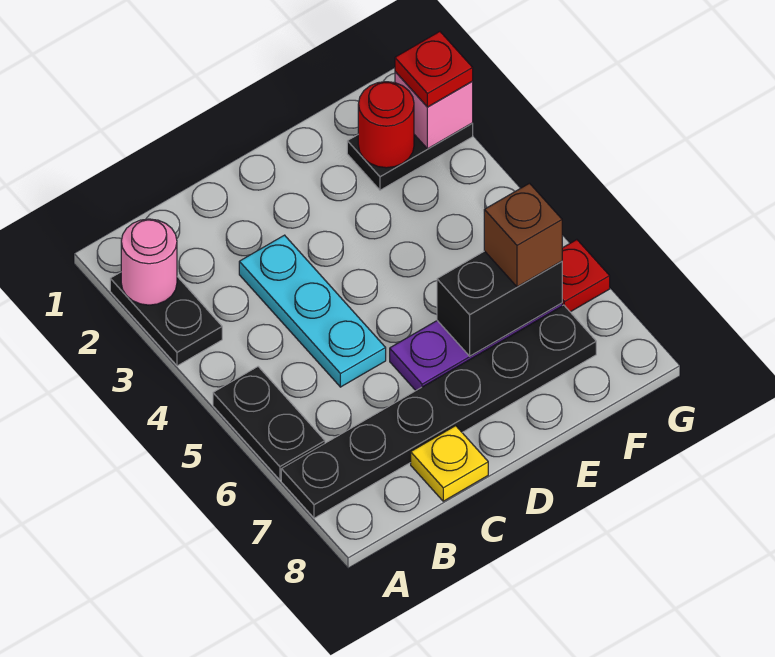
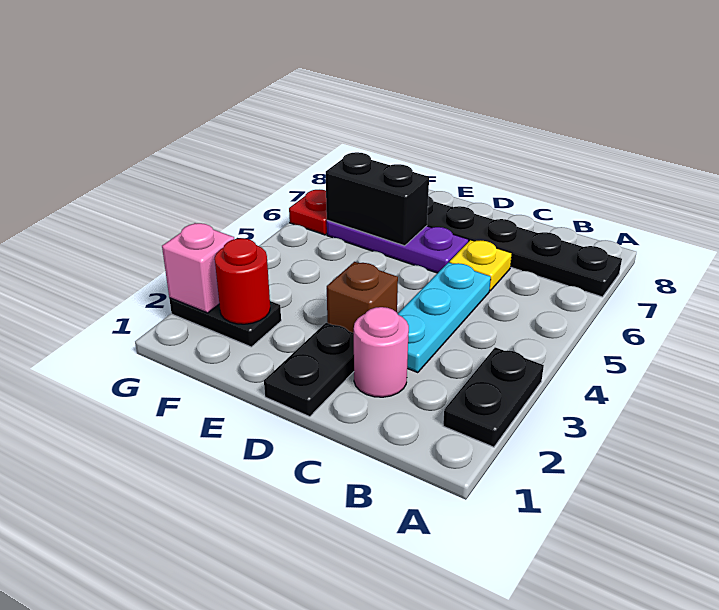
pink round brick A2 level 2 -> pink round brick C2 level 1
black plate A5:A6 level 1 -> black plate D1:D2 level 1
yellow plate C8 level 1 -> yellow plate C6 level 1
brown brick F6 level 3 -> brown brick D3 level 1
red plate G2 level 3 -> none

